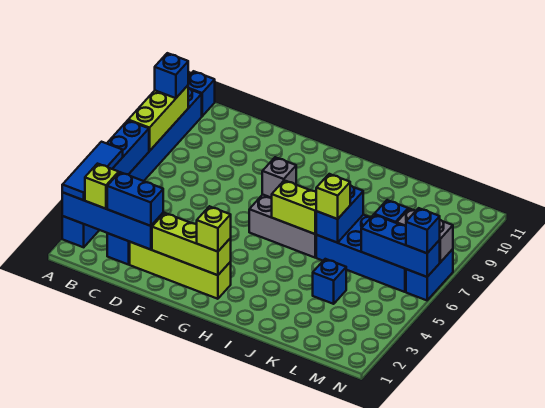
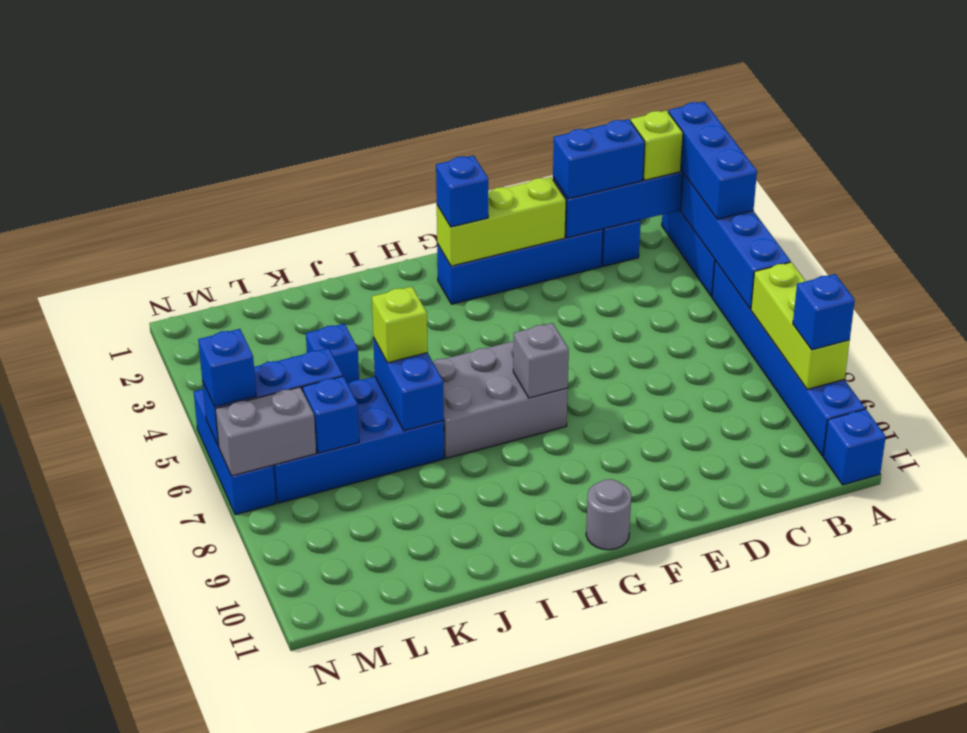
blue tile A2:A4 level 3 -> blue brick A2:A4 level 3
lime brick D2:G2 level 1 -> blue brick D2:G2 level 1
lime brick G2 level 3 -> blue brick G2 level 3
none -> grey round brick G11 level 1
lime brick H6:I6 level 2 -> none
blue brick N6:N7 level 1 -> blue brick N5:N7 level 1

